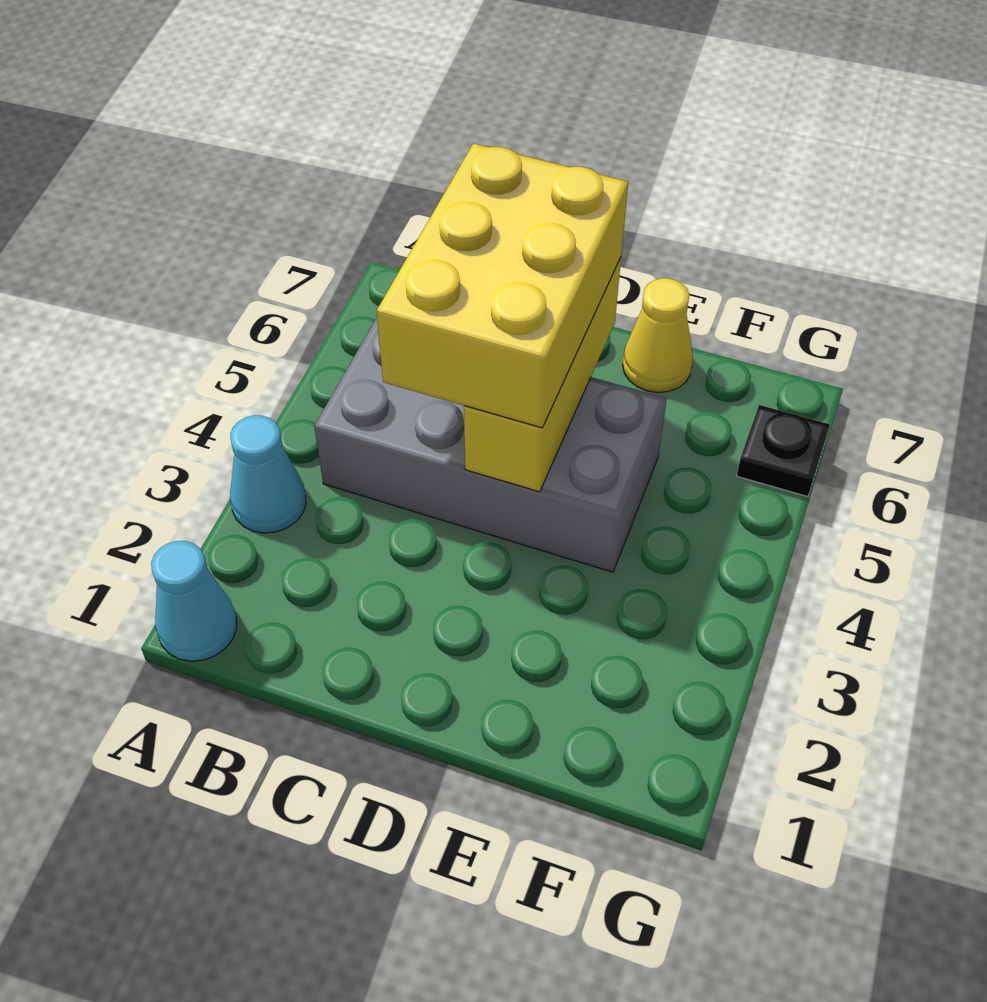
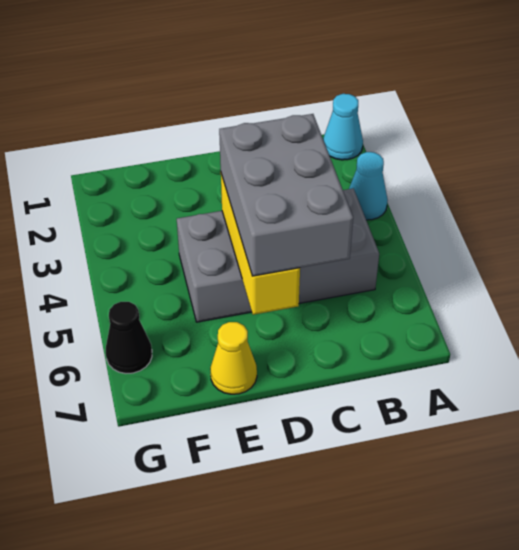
yellow brick C4:D6 level 3 -> grey brick C4:D6 level 3
black plate G6 level 1 -> black cone G6 level 1

